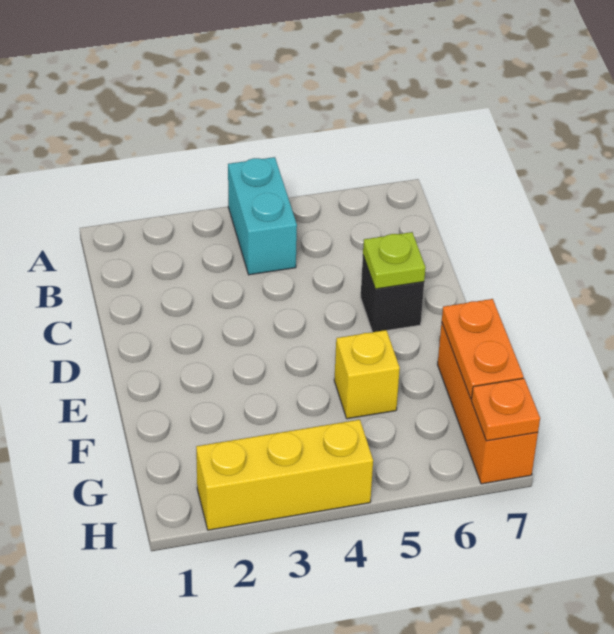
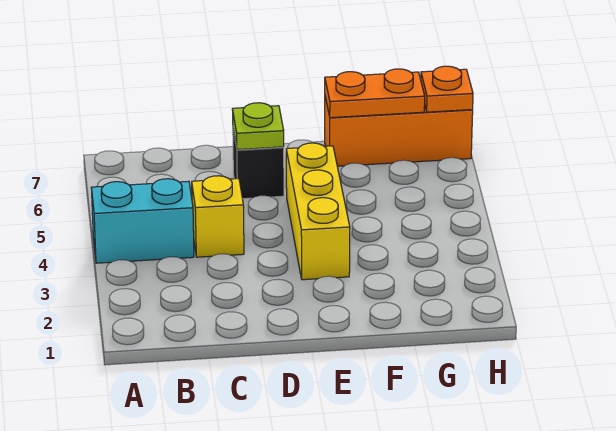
yellow brick F5 level 1 -> yellow brick C4 level 1
yellow brick H2:H4 level 1 -> yellow brick E3:E5 level 1

